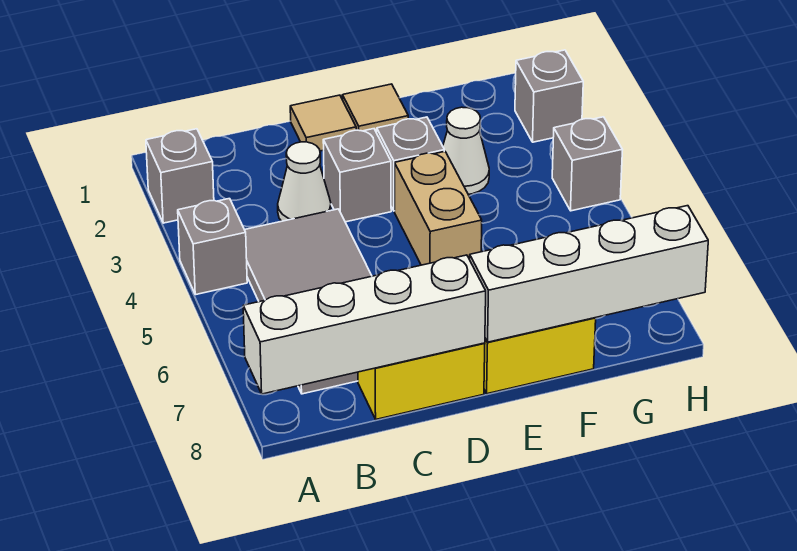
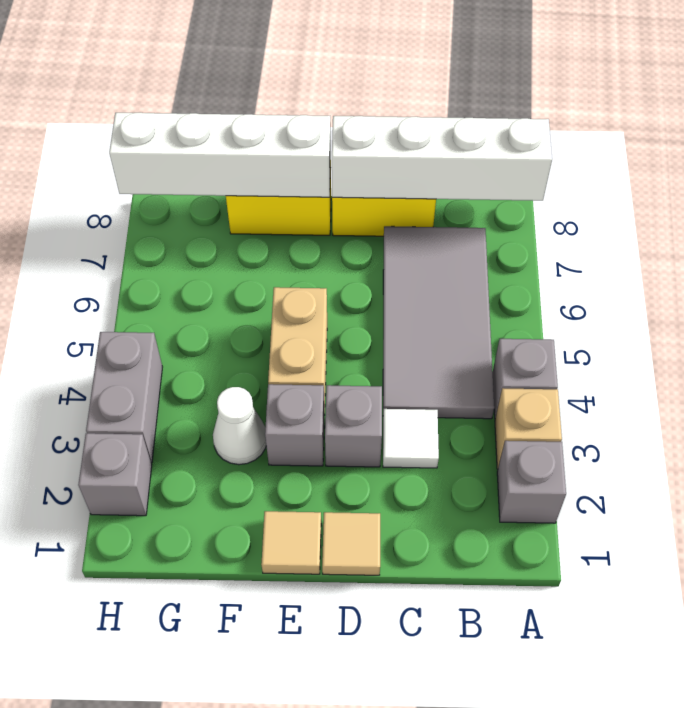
none -> tan brick A3 level 1
white cone C3 level 1 -> white tile C3 level 1
grey brick H4 level 1 -> grey brick H3:H4 level 1

